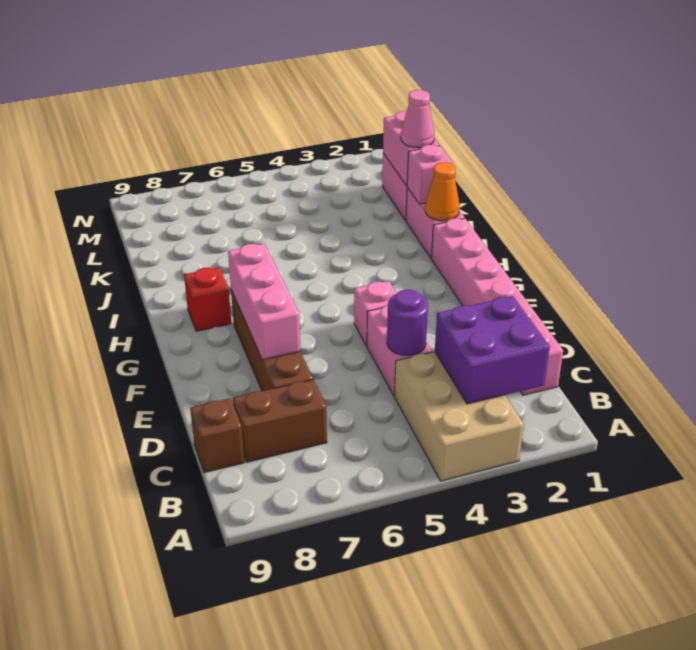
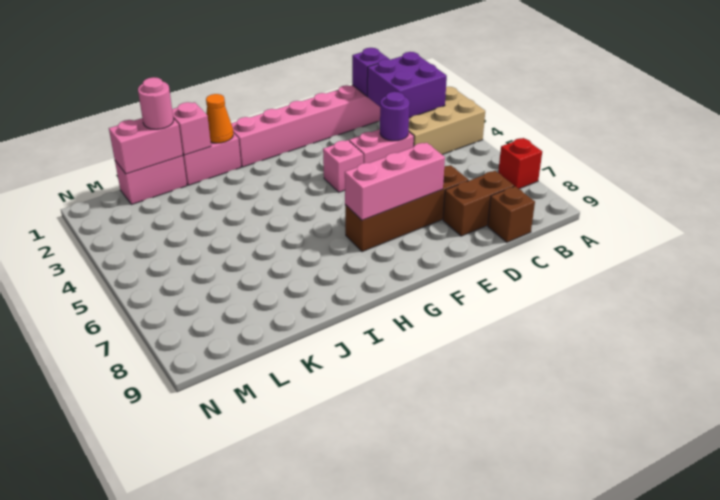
none -> purple brick C1 level 2
brown brick C7:C8 level 1 -> brown brick C8:D8 level 1
red brick H8 level 1 -> red brick A7 level 1
pink cone K1 level 3 -> pink round brick K1 level 3

